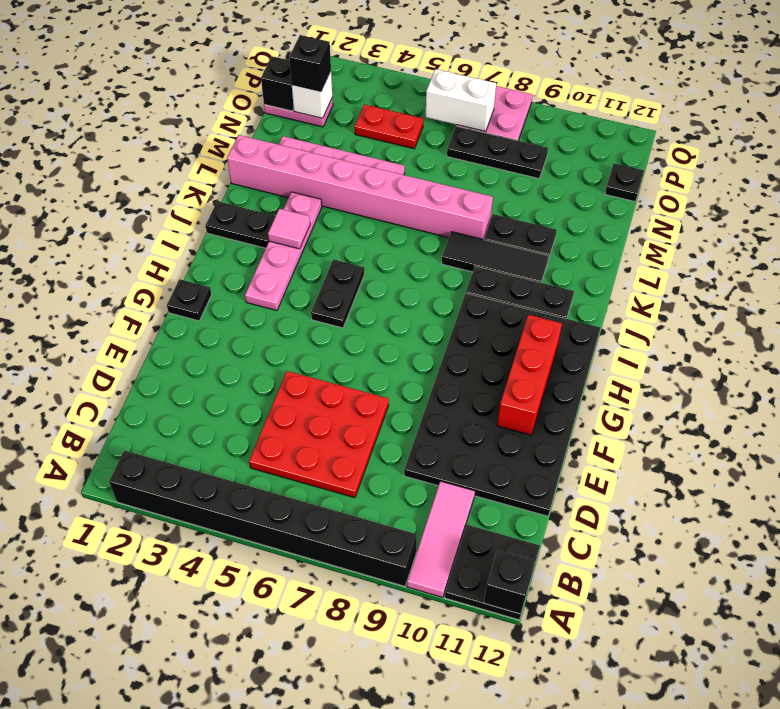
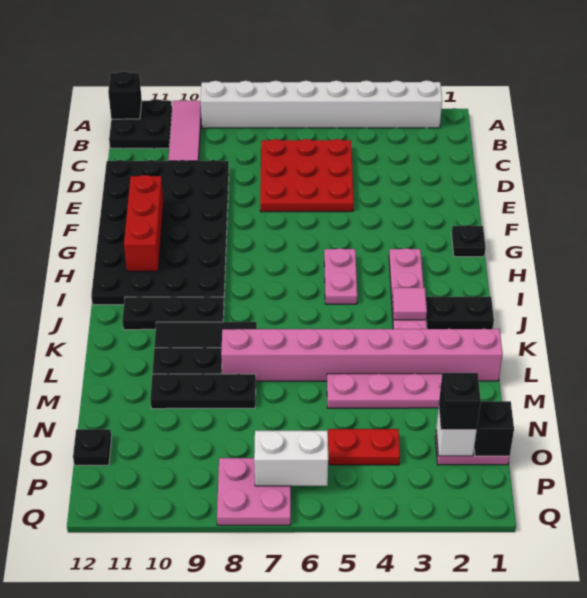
black brick A2:A9 level 1 -> white brick A2:A9 level 1
black plate H5:I5 level 1 -> pink plate H5:I5 level 1
black plate O7:O9 level 1 -> black plate M8:M10 level 1

